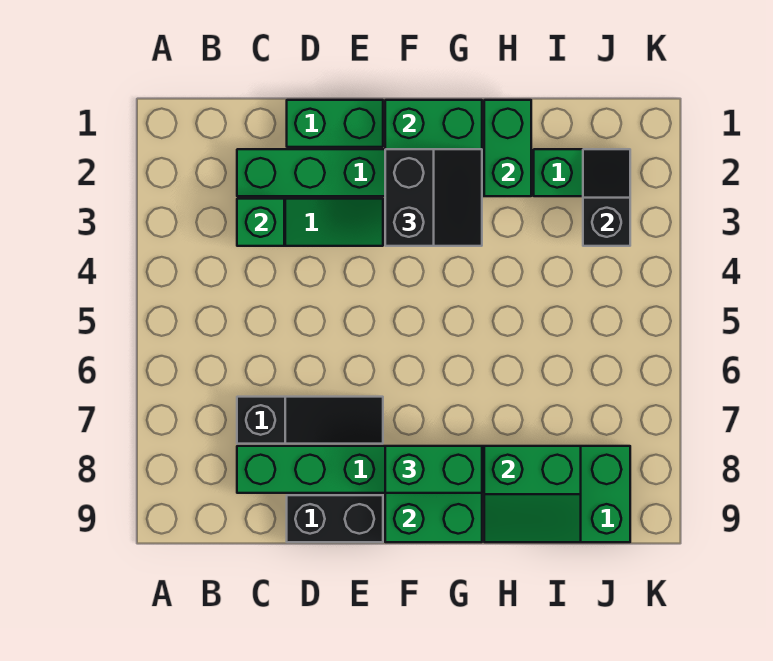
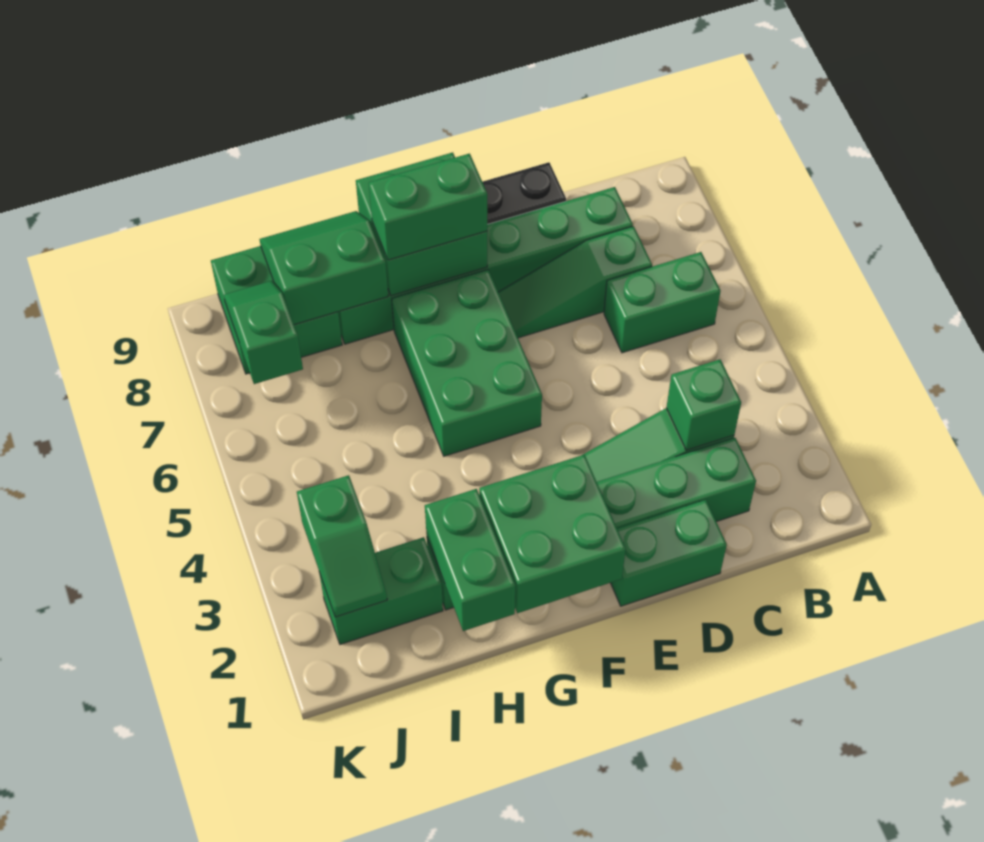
none -> green brick B6:C6 level 1
black slope C7:E7 level 1 top C -> green slope C7:E7 level 1 top C
black slope F2:G3 level 3 top F -> none
none -> green brick F5:G7 level 1
black slope J2:J3 level 2 top 3 -> green slope J2:J3 level 2 top 3
none -> green slope J7:J8 level 2 top 7

